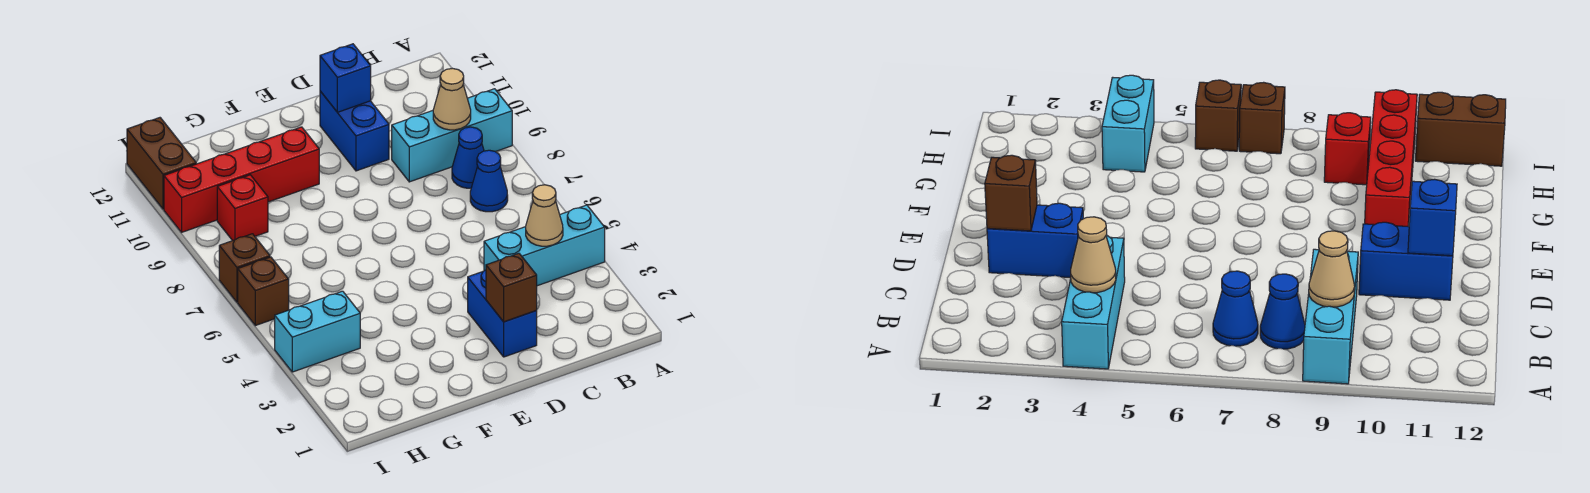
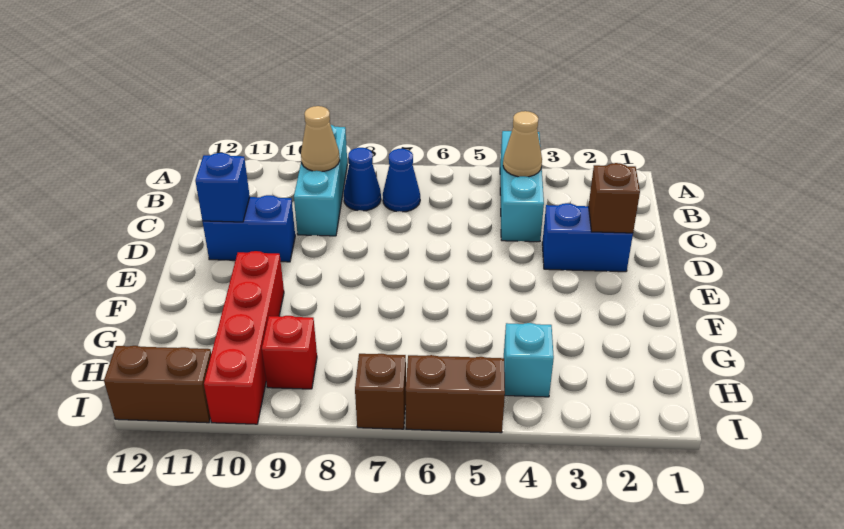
cyan brick H4:I4 level 1 -> cyan brick H4 level 1
brown brick I6 level 1 -> brown brick I5:I6 level 1

